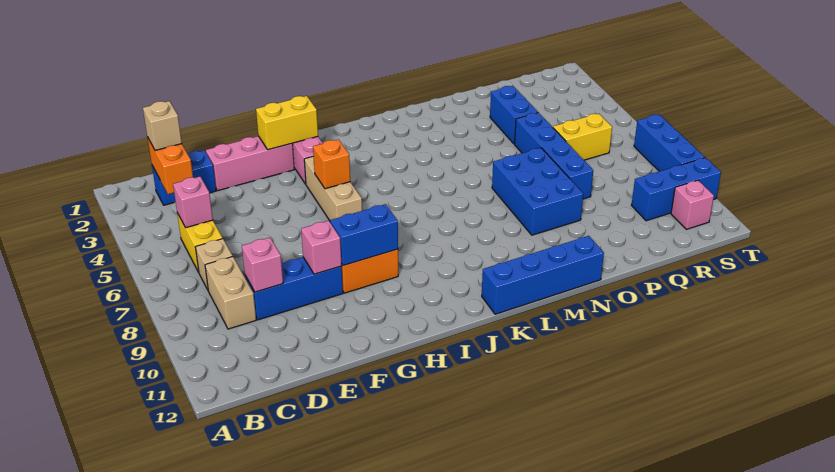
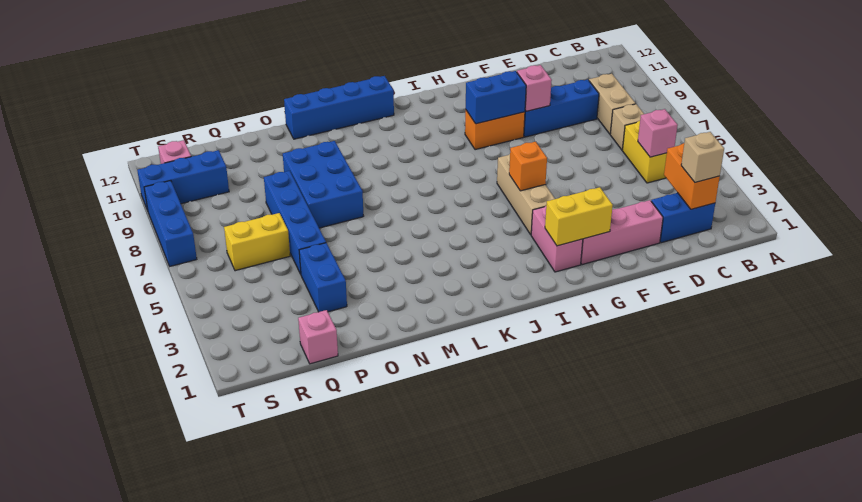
pink brick D9 level 2 -> pink brick Q1 level 1

